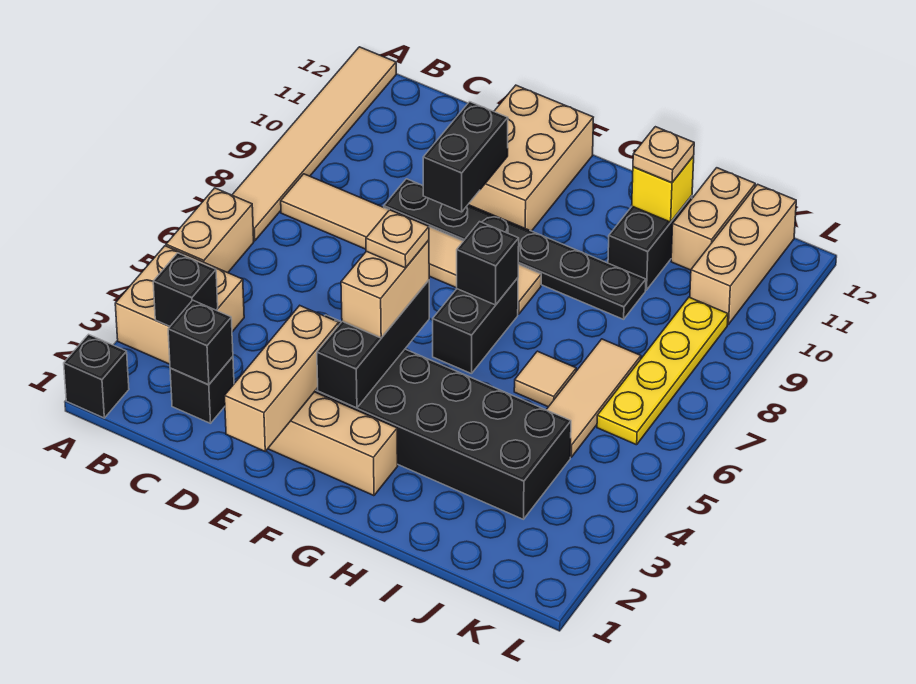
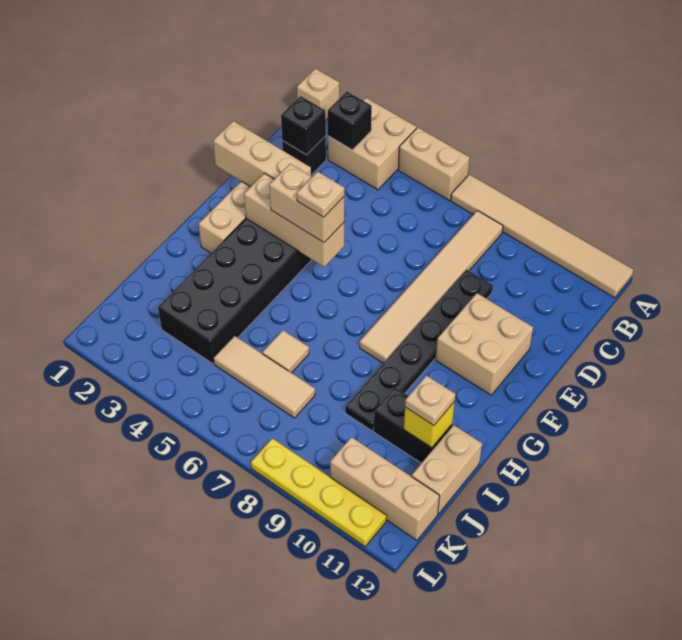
black brick A1 level 1 -> tan brick A1 level 1
black brick E9:E10 level 2 -> none
tan brick E10:F12 level 1 -> tan brick E10:F11 level 1
black brick F3:F5 level 2 -> tan brick F3:F5 level 2
black brick G6:G7 level 1 -> none
black brick G7 level 2 -> none
tan brick J11:J12 level 1 -> tan brick I12:J12 level 1
yellow plate K6:K9 level 1 -> yellow plate L8:L11 level 1

